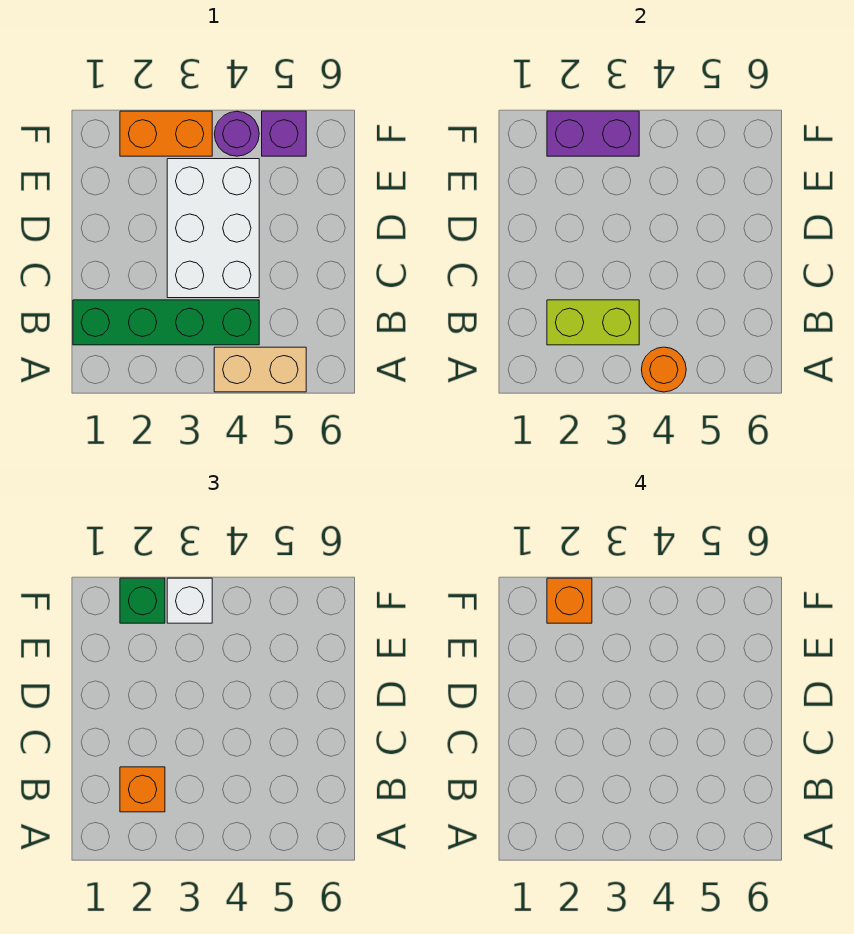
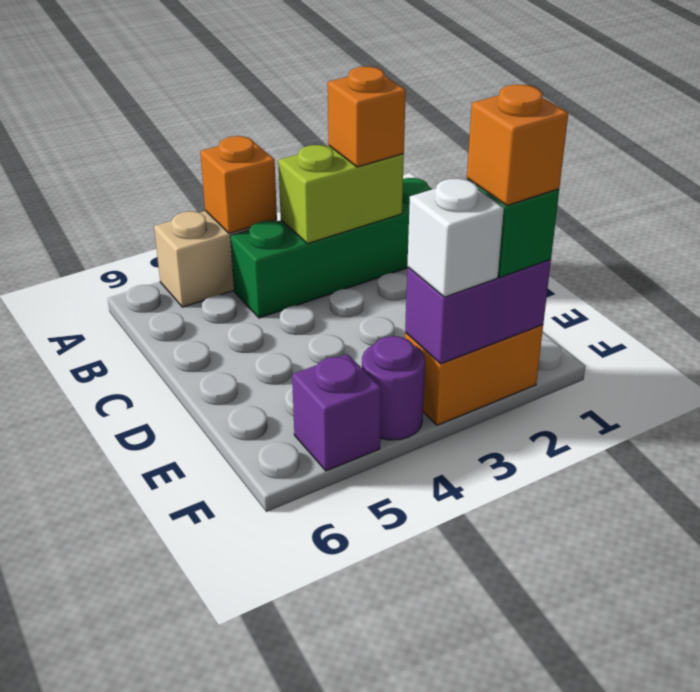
orange round brick A4 level 2 -> orange brick A4 level 2
white brick C3:E4 level 1 -> none

